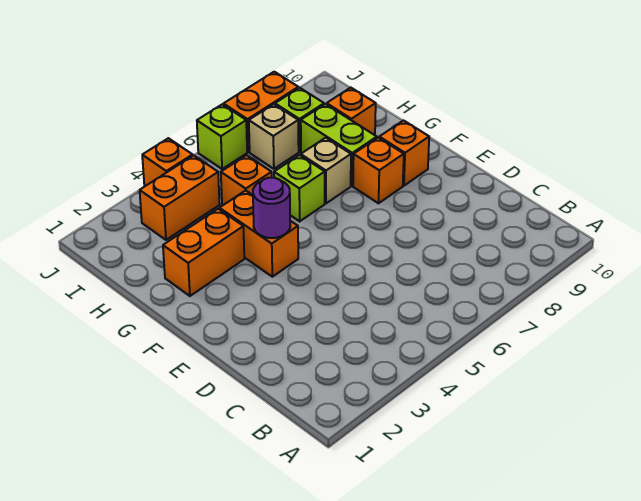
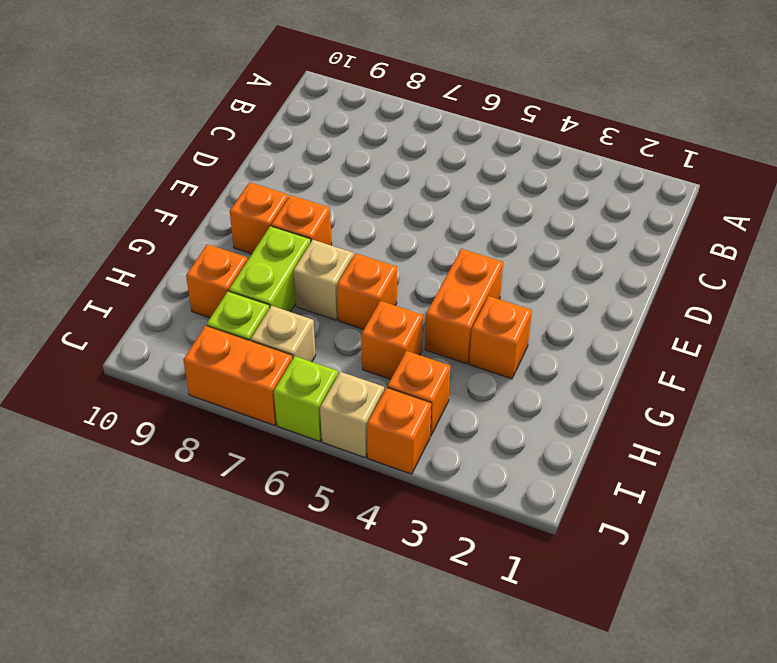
purple round brick F4 level 2 -> none
orange brick G2:G3 level 1 -> orange brick G3 level 1
lime brick G6 level 1 -> orange brick G6 level 1
orange brick I3:I4 level 1 -> orange brick I4 level 1
none -> tan brick J5 level 1

